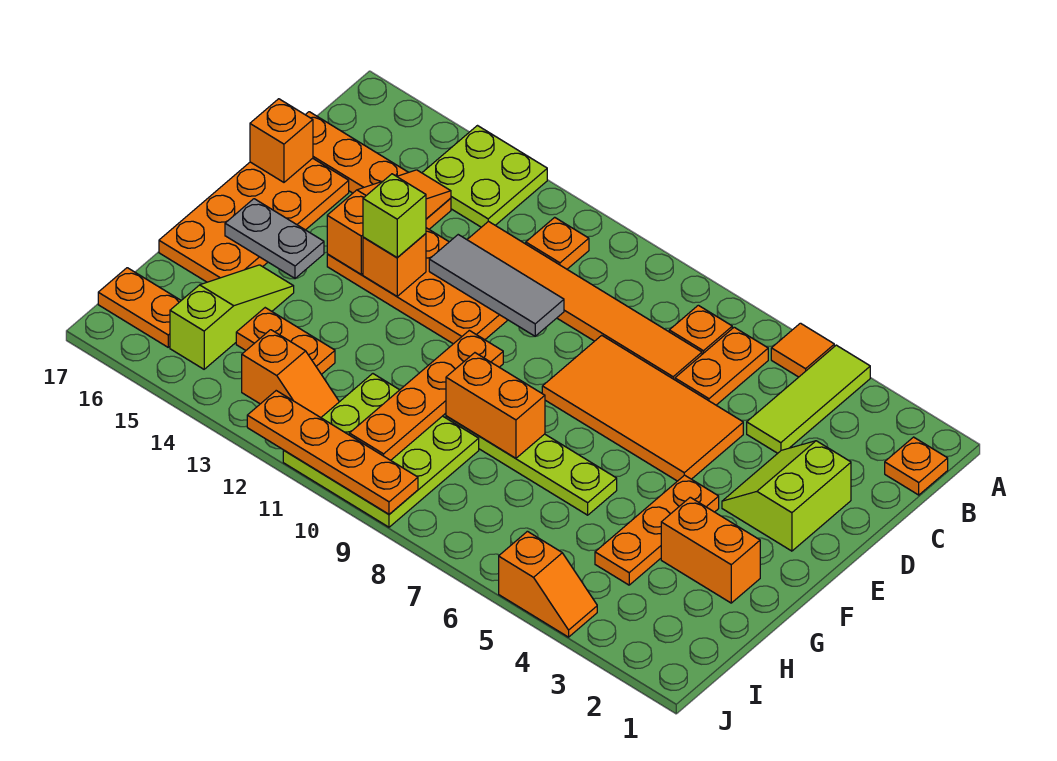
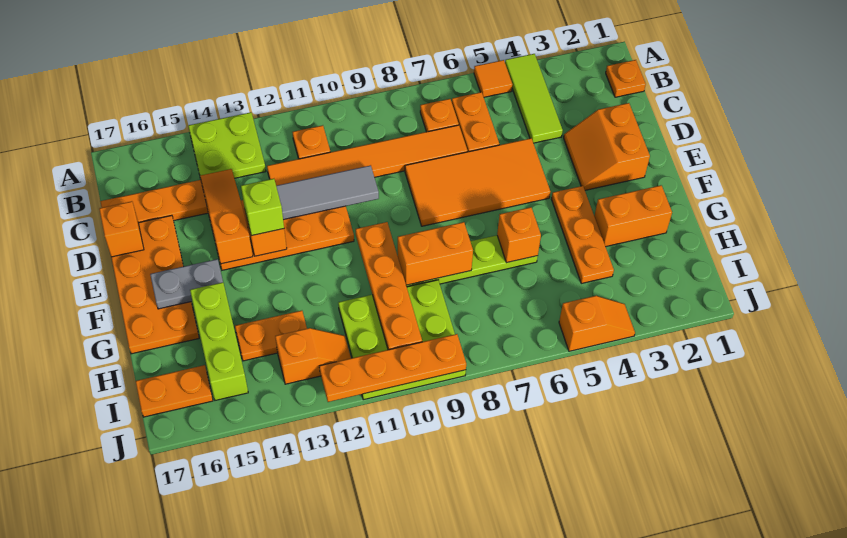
lime slope D2:E3 level 1 top 2 -> orange slope D2:E3 level 1 top 2
none -> orange brick G6 level 2
lime slope G15:I15 level 1 top I -> lime brick G15:I15 level 1

